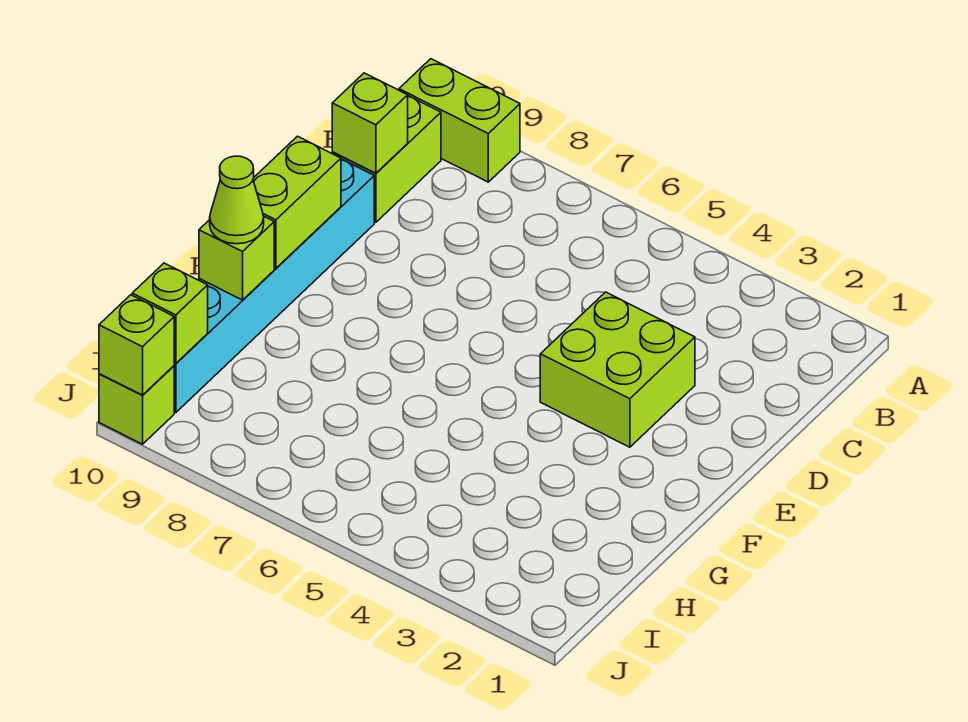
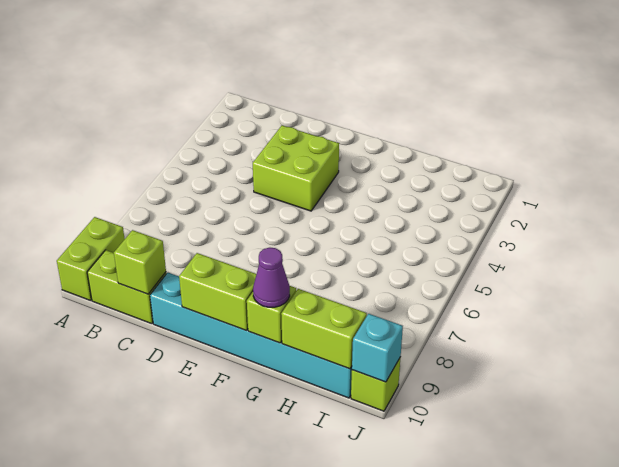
lime cone G10 level 3 -> purple cone G10 level 3
lime brick I10 level 2 -> lime brick H10:I10 level 2
lime brick J10 level 2 -> cyan brick J10 level 2

